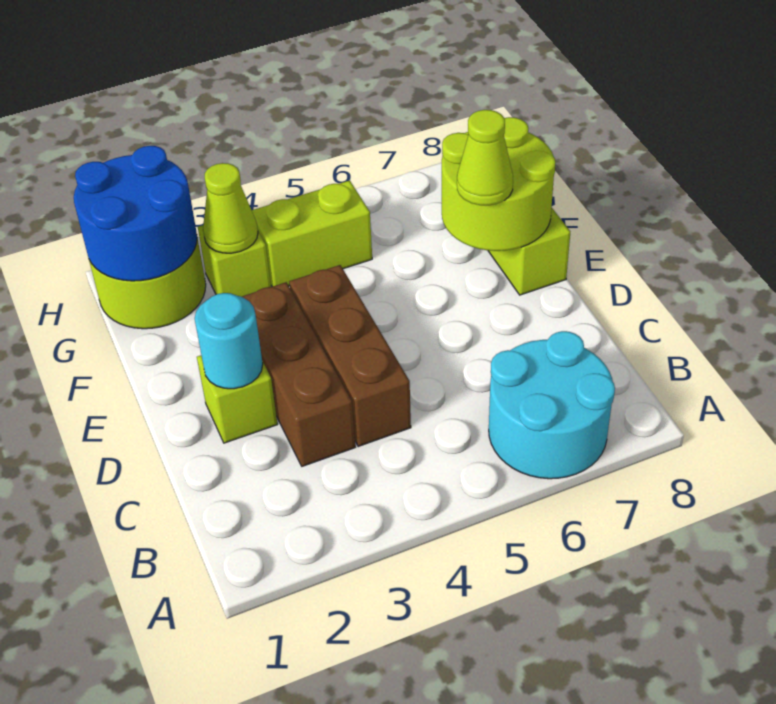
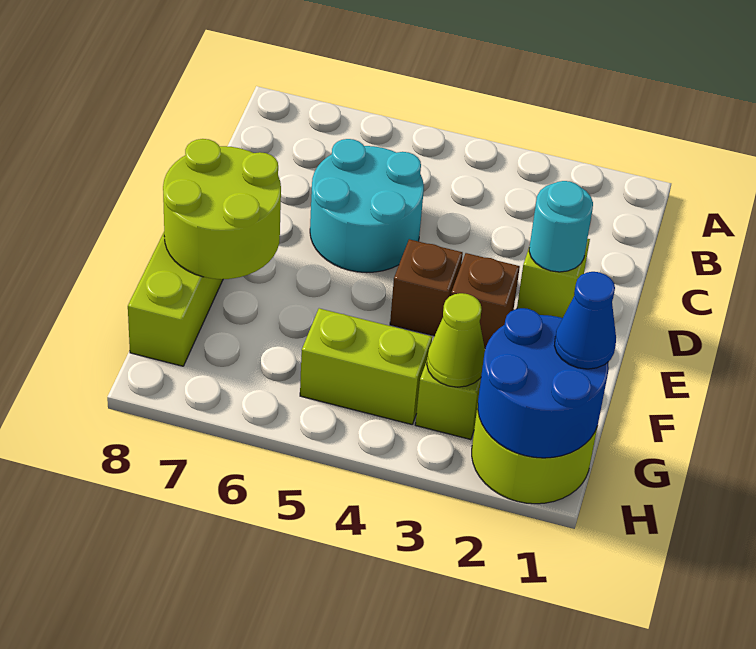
cyan round brick A6:B7 level 1 -> cyan round brick C5:D6 level 1
brown brick C3:E3 level 1 -> brown brick E3 level 1
brown brick C4:E4 level 1 -> brown brick E4 level 1
lime cone E7 level 3 -> none
none -> blue cone G1 level 3

